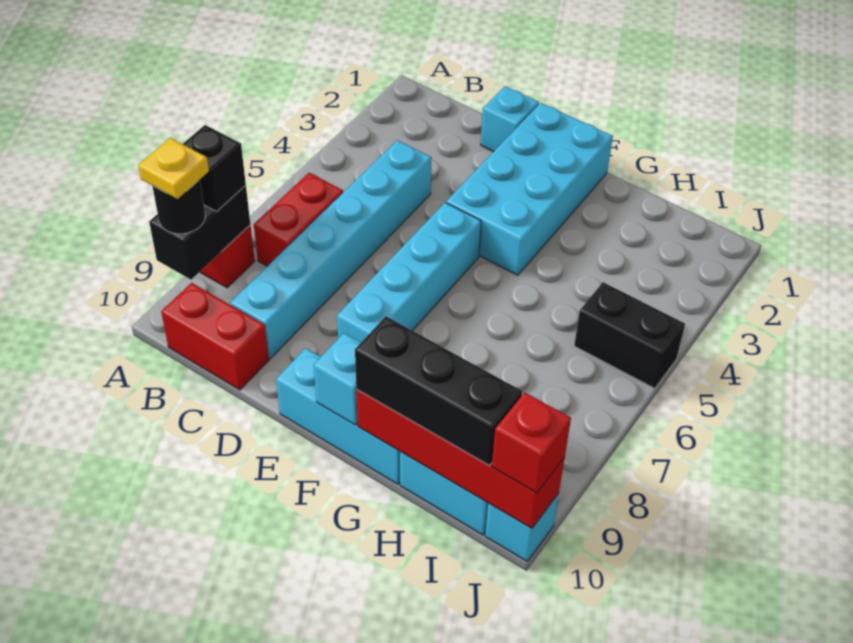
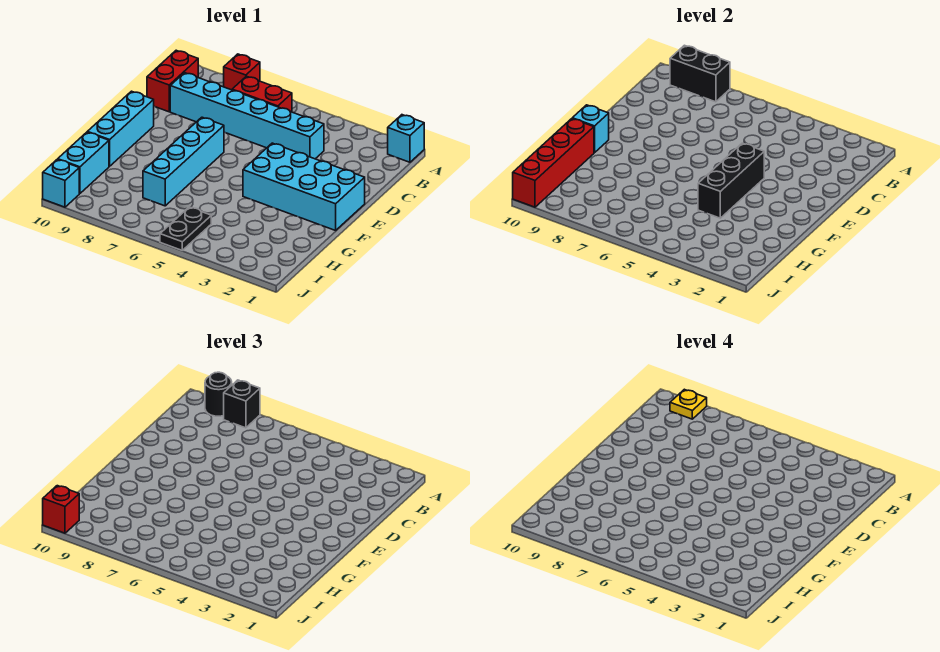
cyan brick D1 level 1 -> cyan brick A1 level 1
cyan brick E5:E8 level 1 -> cyan brick E7:H7 level 1
black brick G10:I10 level 3 -> black brick E4:G4 level 2
black brick I5:J5 level 1 -> black plate I5:J5 level 1

